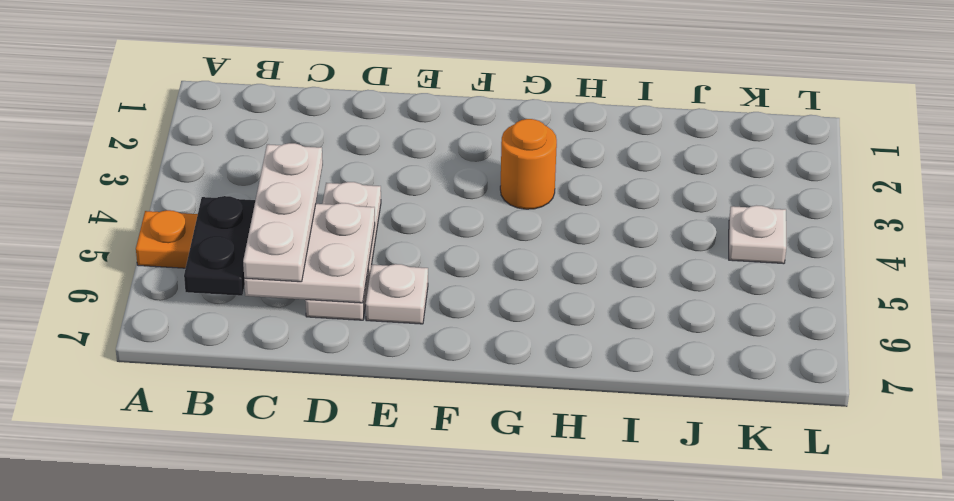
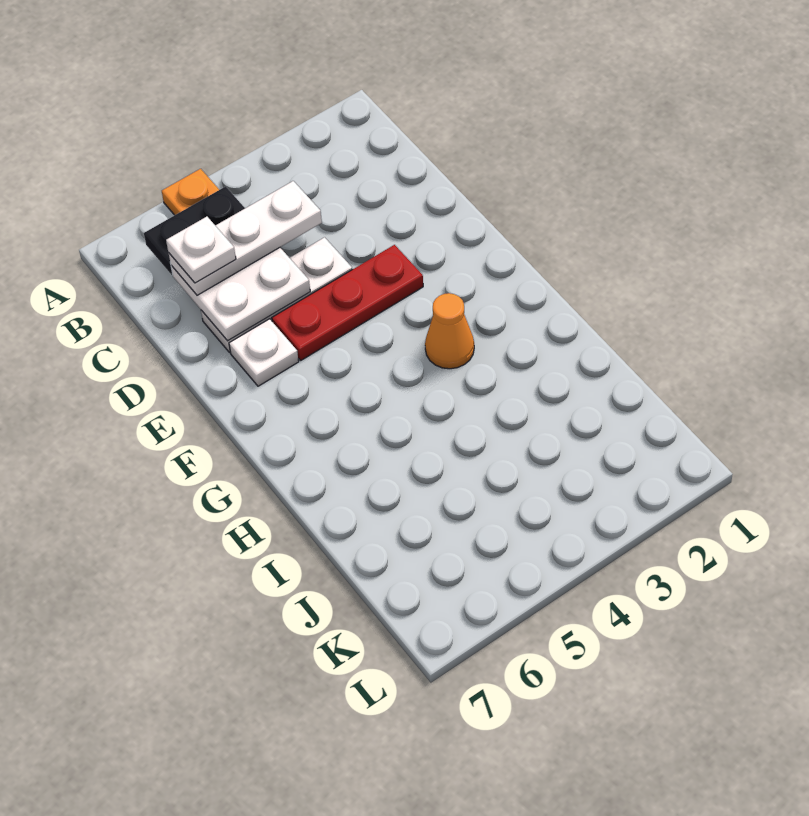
none -> red plate E3:E5 level 1
orange round brick G3 level 1 -> orange cone G3 level 1
white plate K4 level 1 -> white plate C6 level 4

